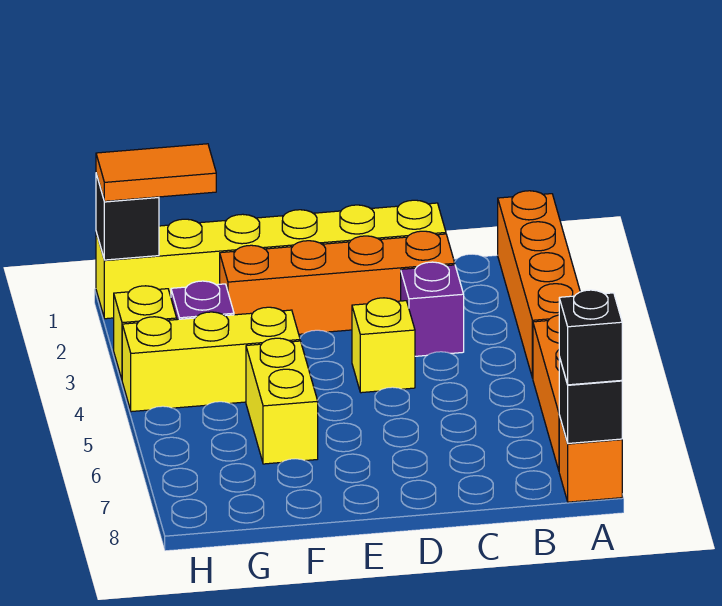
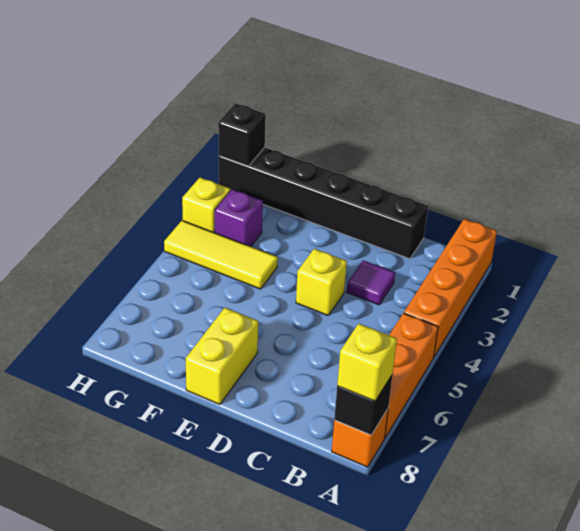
black brick A8 level 3 -> yellow brick A8 level 3
yellow brick C1:H1 level 1 -> black brick C1:H1 level 1
orange brick C2:F2 level 1 -> none
purple brick C3 level 1 -> purple tile C3 level 1
yellow brick F4:H4 level 1 -> yellow tile F4:H4 level 1
yellow brick F5:F6 level 1 -> yellow brick E7:E8 level 1
orange tile G1:H1 level 3 -> none

